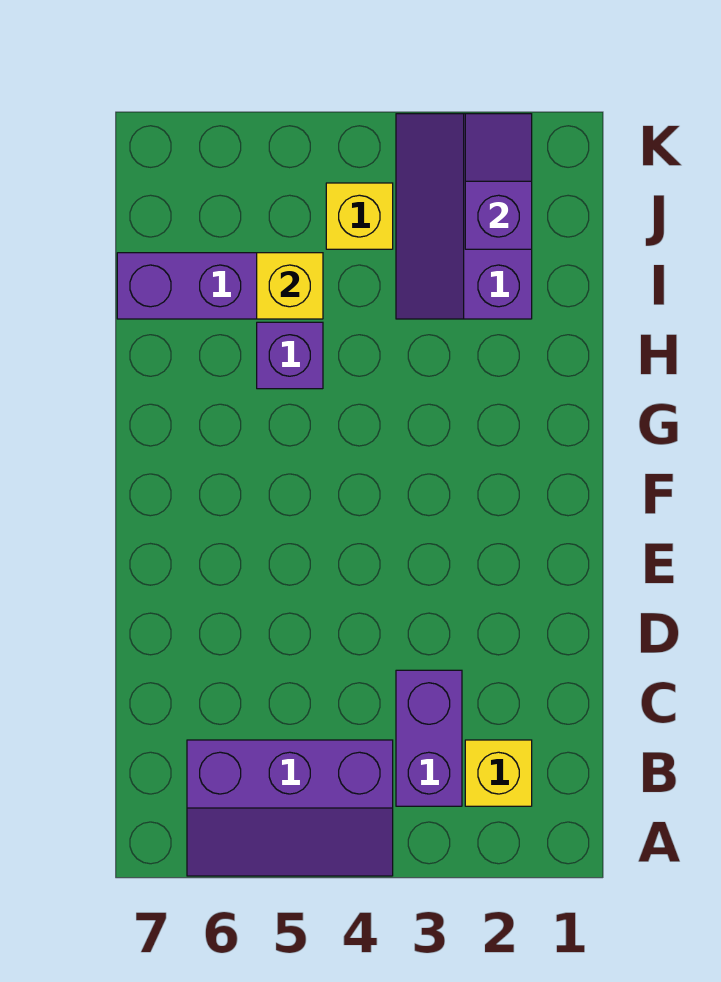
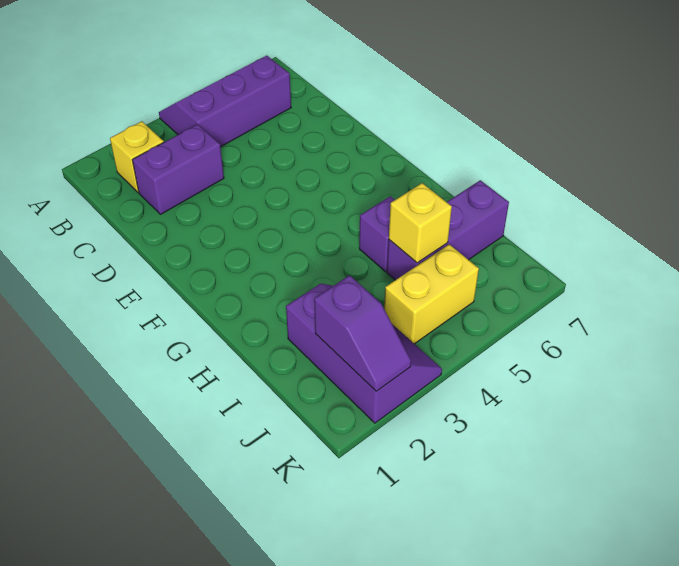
purple brick B3:C3 level 1 -> purple brick C2:C3 level 1
yellow brick J4 level 1 -> yellow brick J4:J5 level 1

